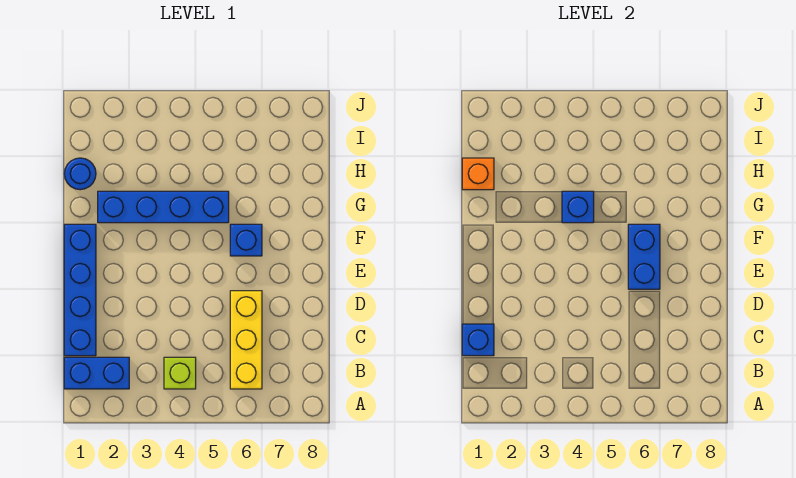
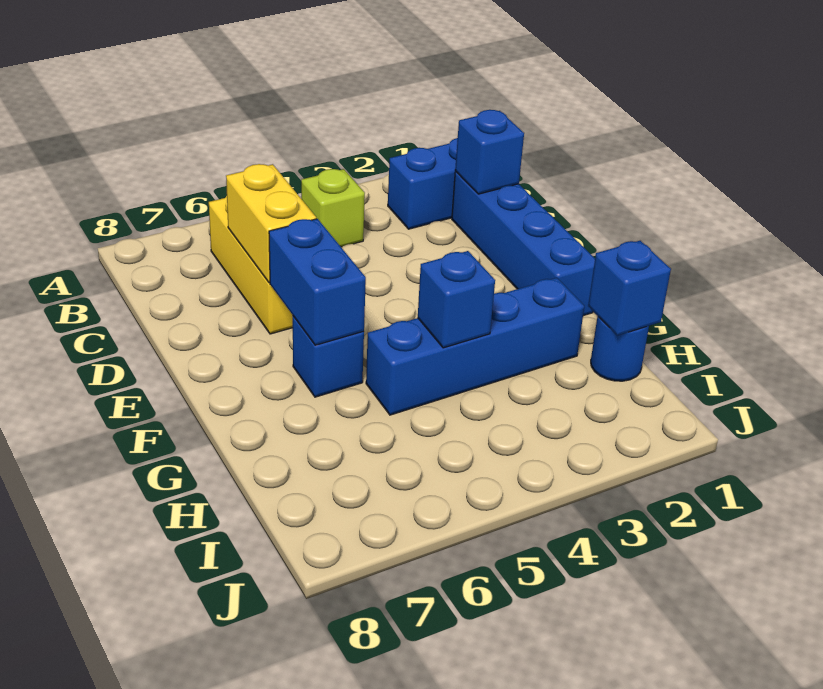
none -> yellow brick C6:D6 level 2
orange brick H1 level 2 -> blue brick H1 level 2

